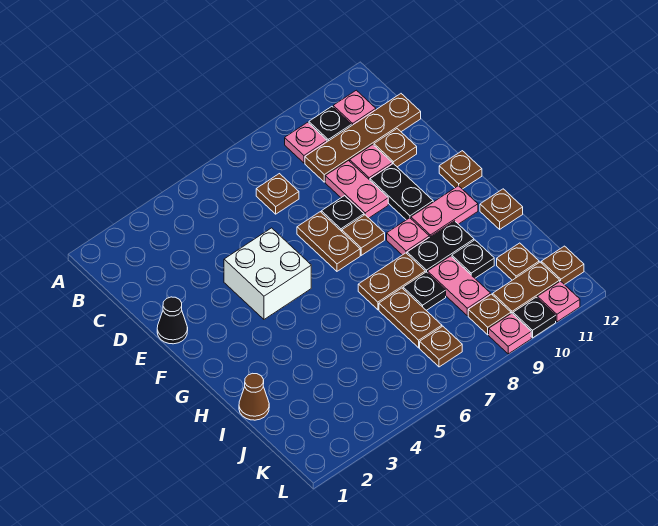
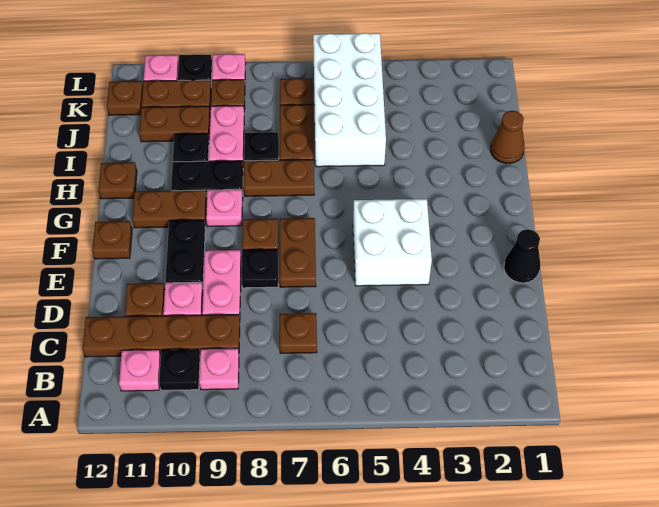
pink plate G10:G11 level 1 -> brown plate G10:G11 level 1
none -> white brick I5:L6 level 1
brown plate J11 level 1 -> brown plate J10:J11 level 1

